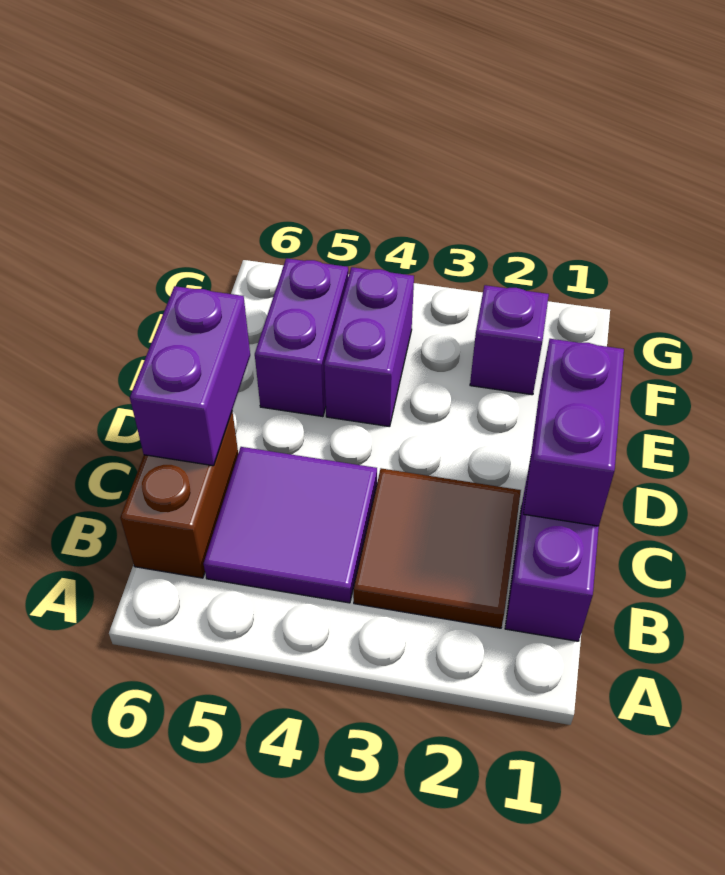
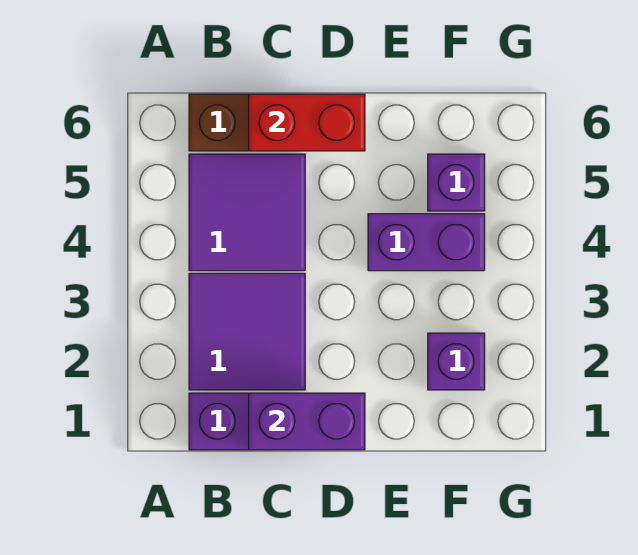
brown tile B2:C3 level 1 -> purple tile B2:C3 level 1
purple brick C6:D6 level 2 -> red brick C6:D6 level 2
purple brick E5:F5 level 1 -> purple brick F5 level 1

